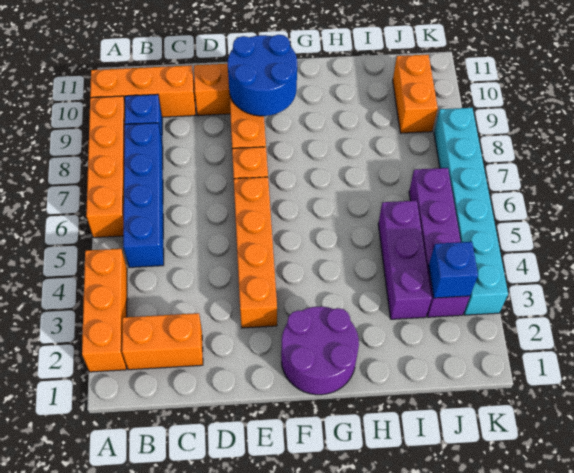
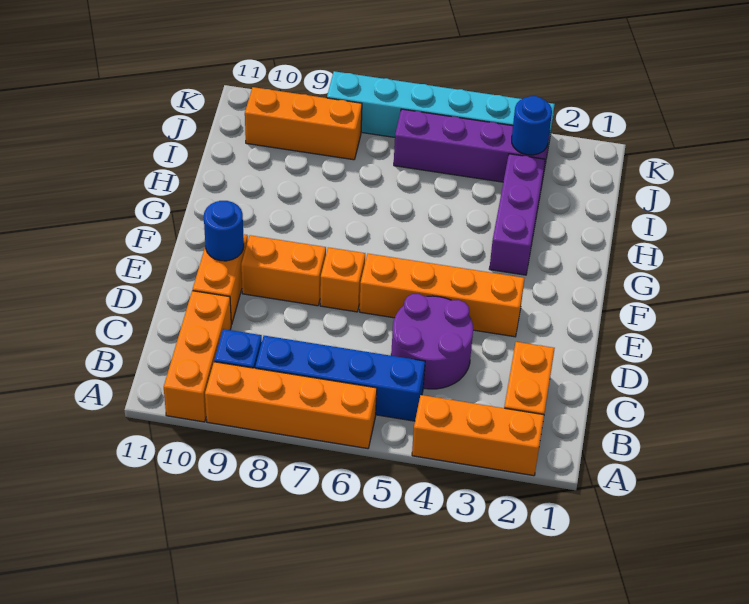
blue round brick E9:F10 level 2 -> blue round brick E10 level 2
purple round brick F1:G2 level 1 -> purple round brick C4:D5 level 1
purple brick I3:I5 level 1 -> purple brick G3:I3 level 1
blue brick J3 level 2 -> blue round brick J3 level 2
orange brick J9:J10 level 1 -> orange brick J8:J10 level 1

